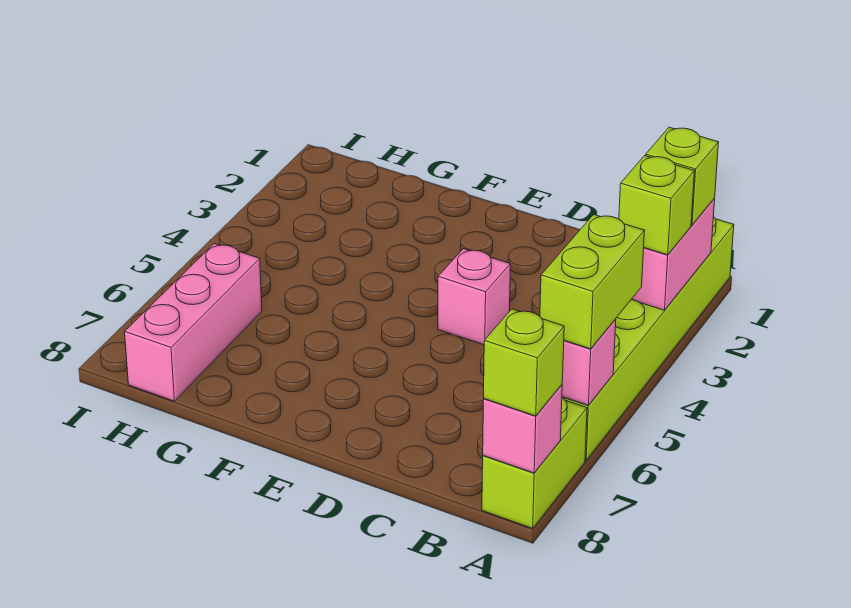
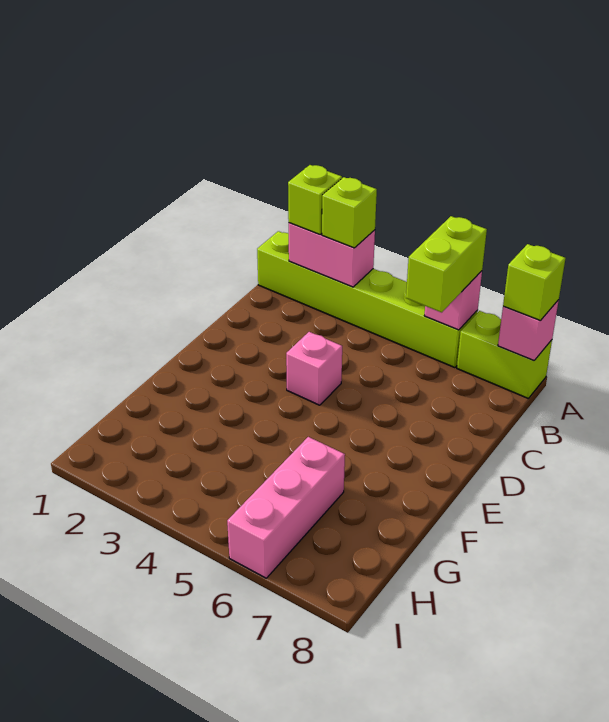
lime brick A5:A6 level 3 -> lime brick A6:B6 level 3
pink brick H6:H8 level 1 -> pink brick G6:I6 level 1

